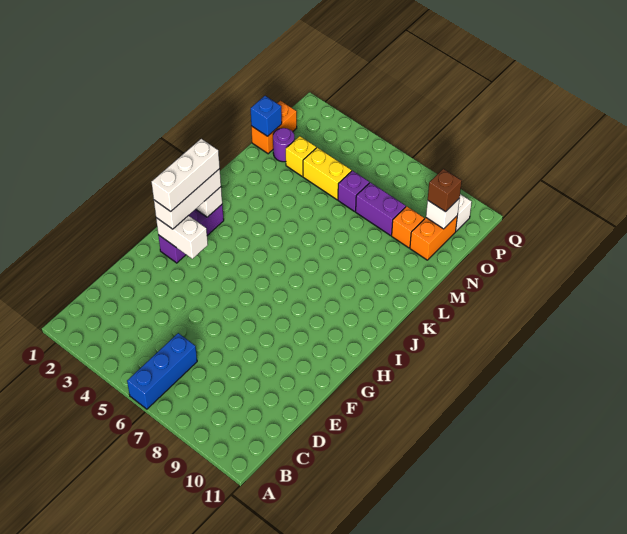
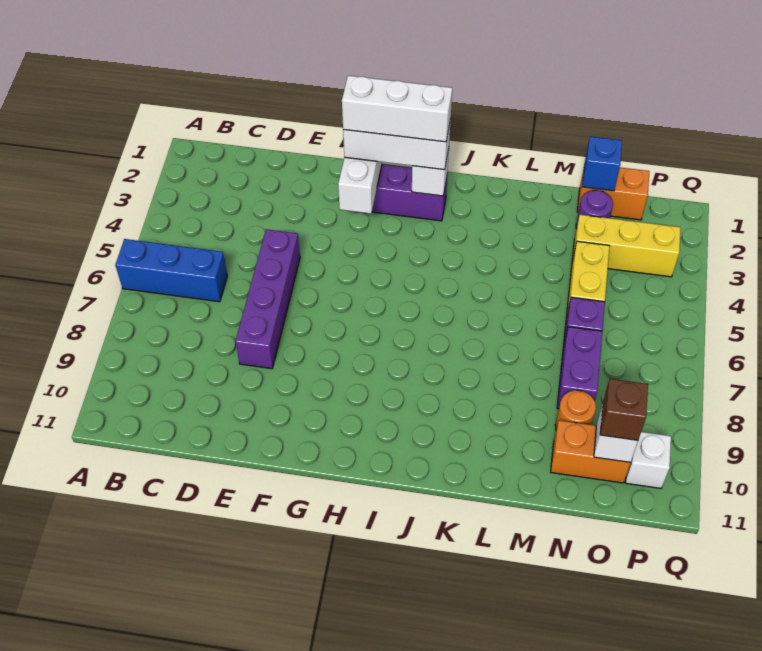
none -> purple brick E5:E8 level 1
yellow brick N3 level 1 -> yellow brick N3:P3 level 1
orange brick N9 level 1 -> orange round brick N9 level 1

